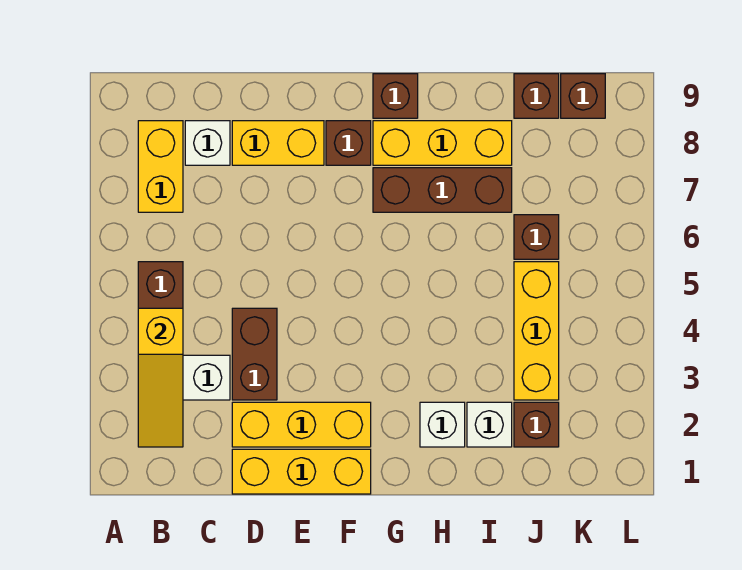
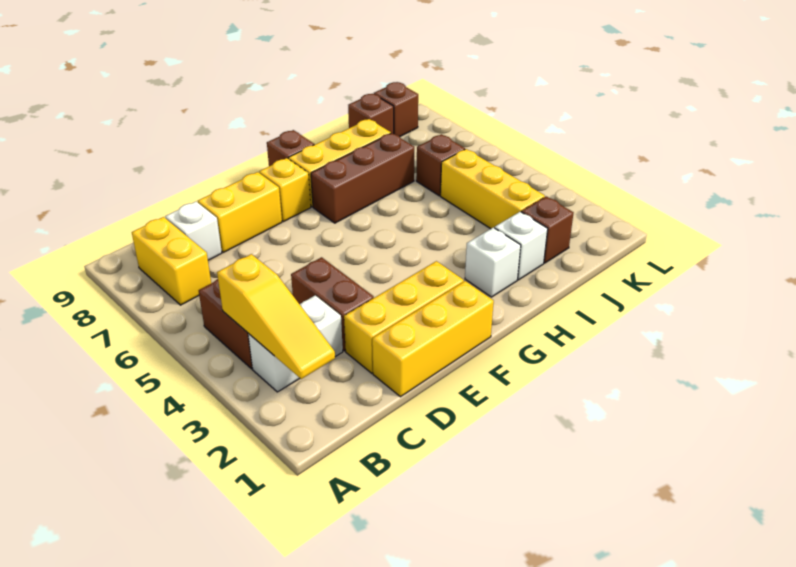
brown brick F8 level 1 -> yellow brick F8 level 1

